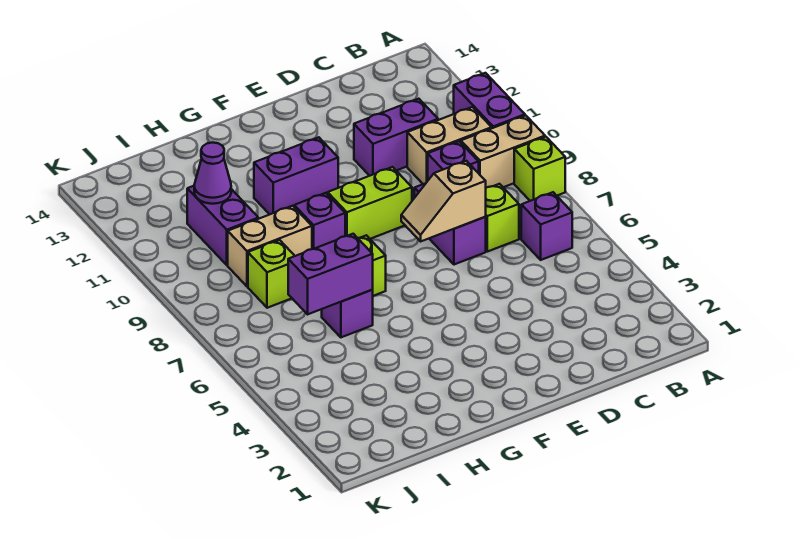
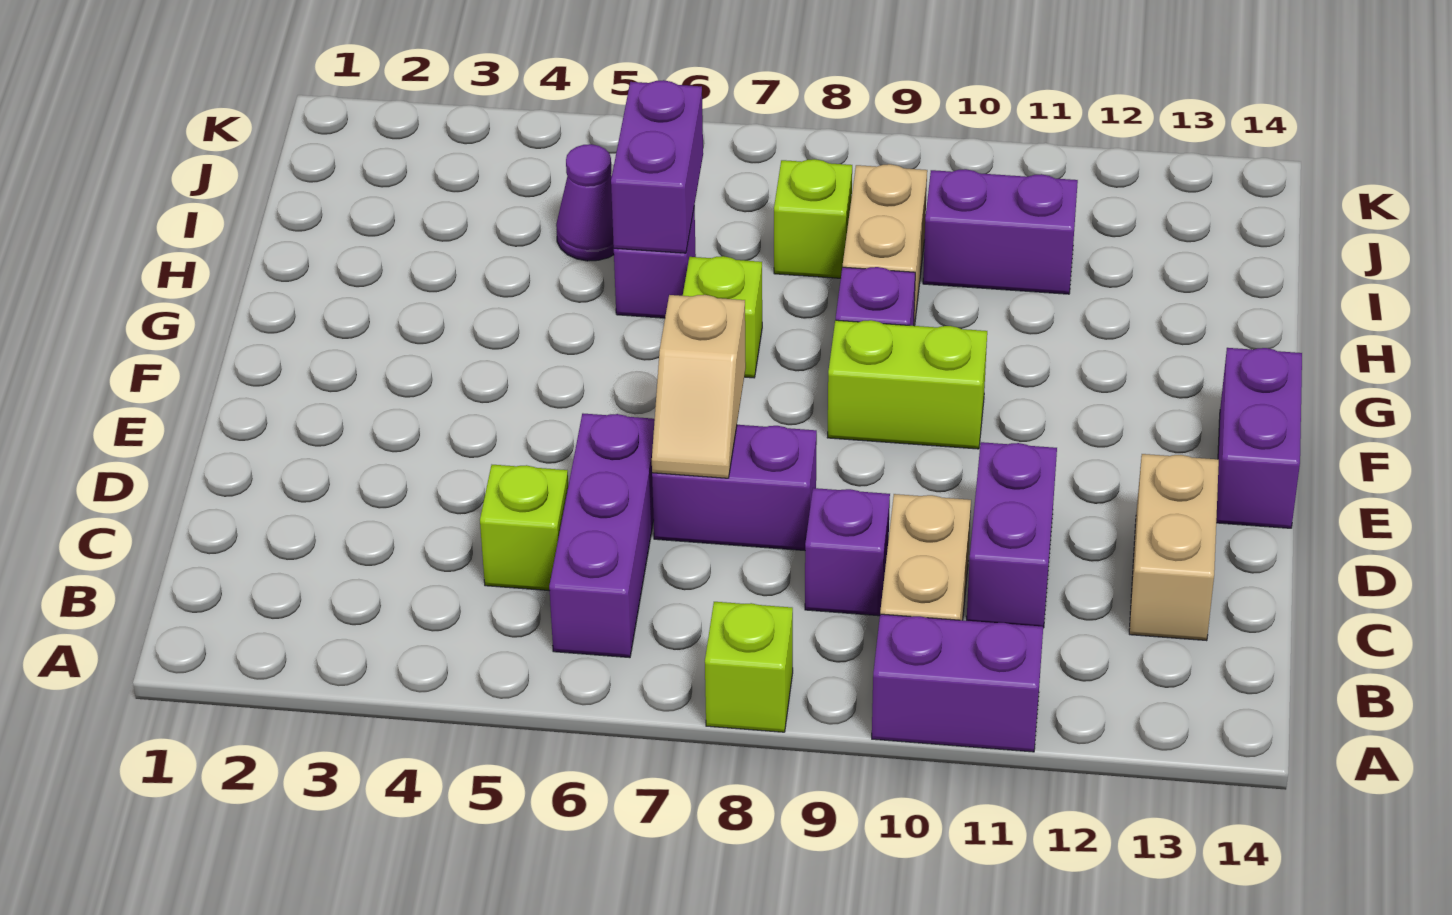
tan brick A9:B9 level 1 -> tan brick C13:D13 level 1
purple brick B6 level 1 -> purple brick B6:D6 level 1
lime brick C7 level 1 -> lime brick C5 level 1
tan slope D7:E7 level 2 top D -> tan slope D7:E7 level 2 top E
lime brick E9:F9 level 1 -> lime brick F9:F10 level 1
purple brick F11:G11 level 1 -> purple brick E14:F14 level 1
purple cone I11 level 2 -> purple cone I5 level 1

